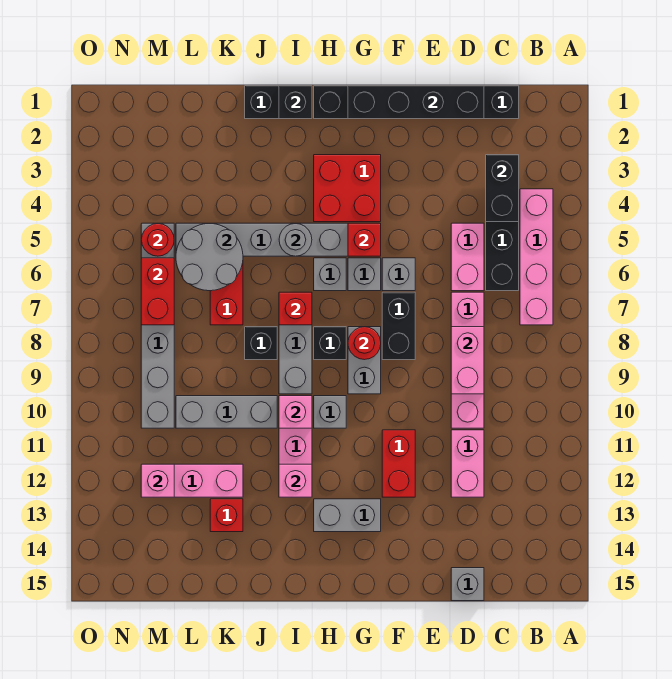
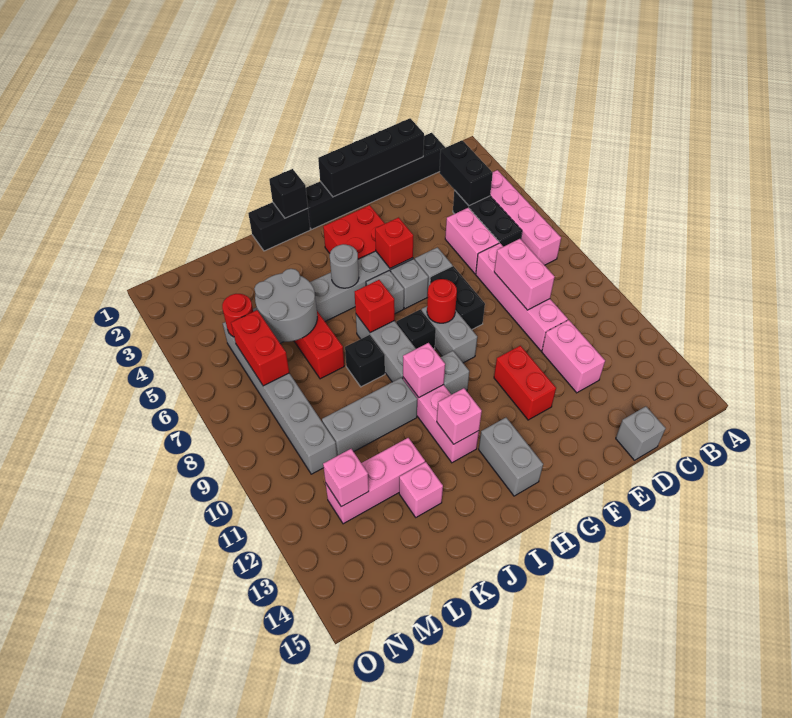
grey brick G13:H13 level 1 -> grey brick H13:H14 level 1
red brick K13 level 1 -> pink brick K13 level 1

